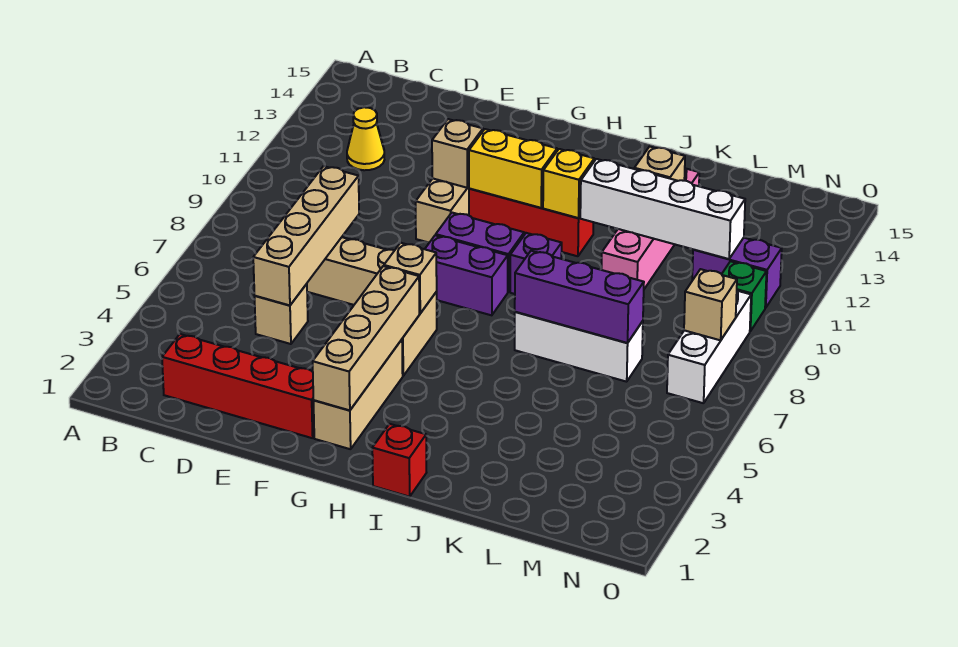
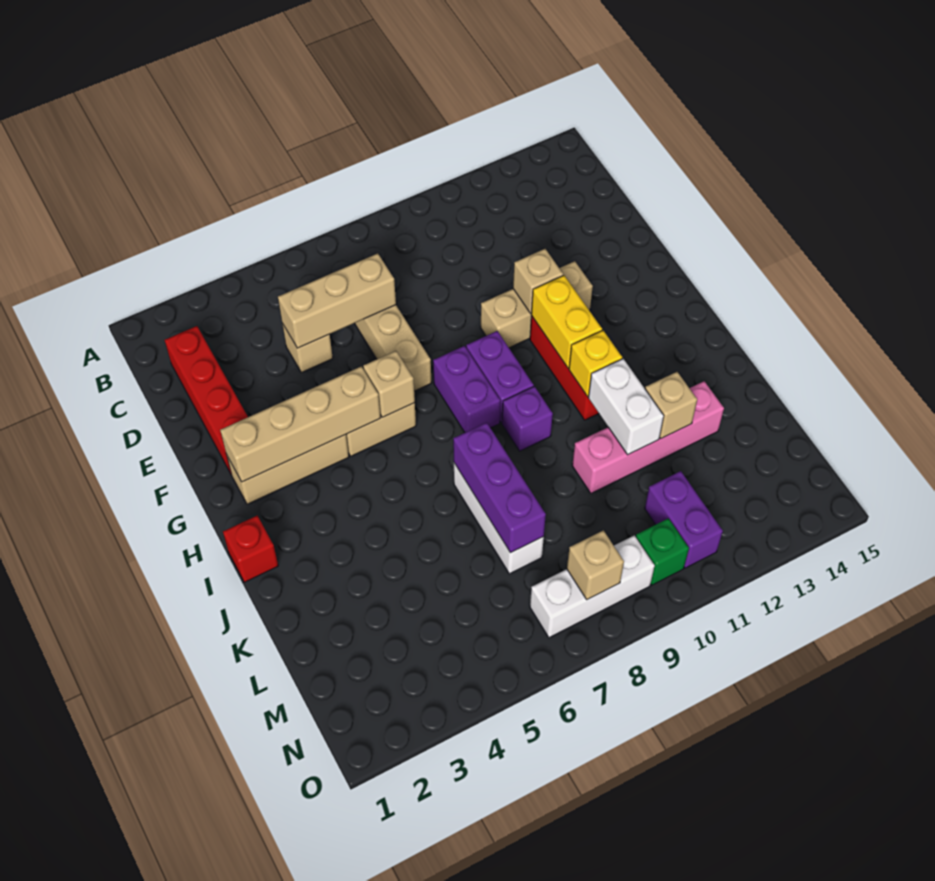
yellow cone C12 level 1 -> none
tan brick D5:D8 level 2 -> tan brick D5:D7 level 2
white brick J11:M11 level 2 -> white brick J11:K11 level 2

